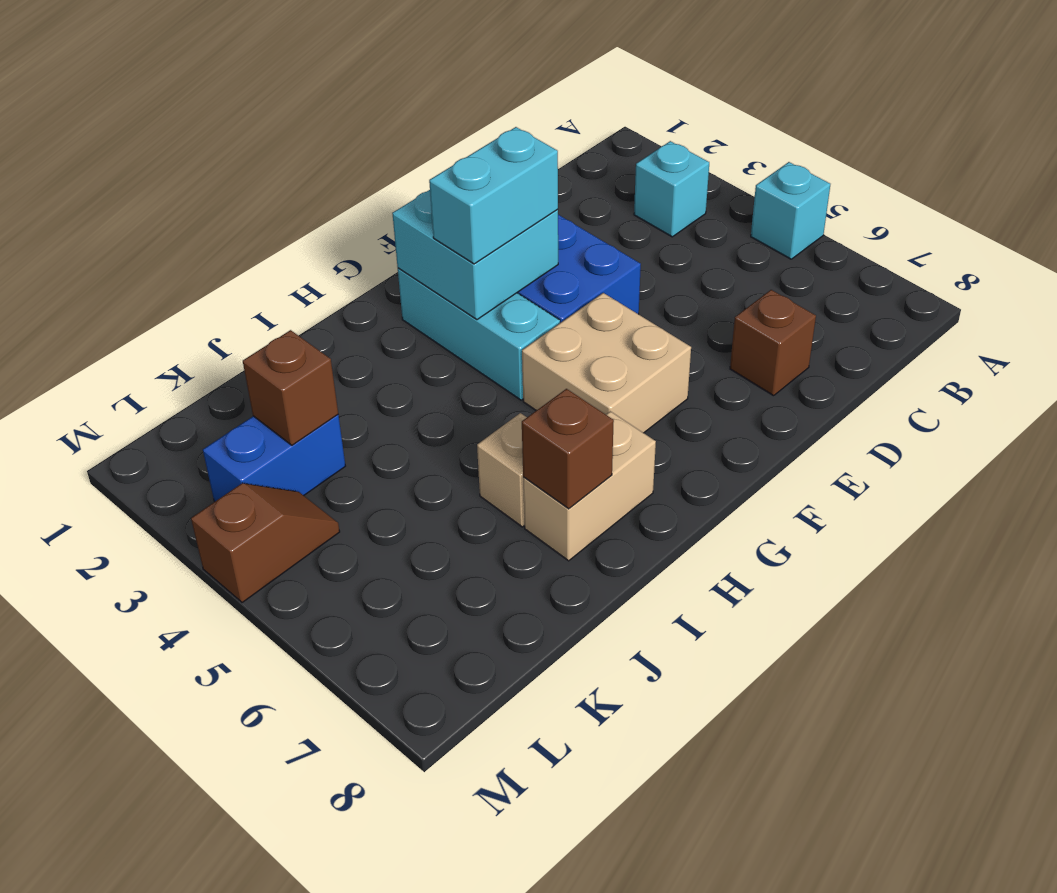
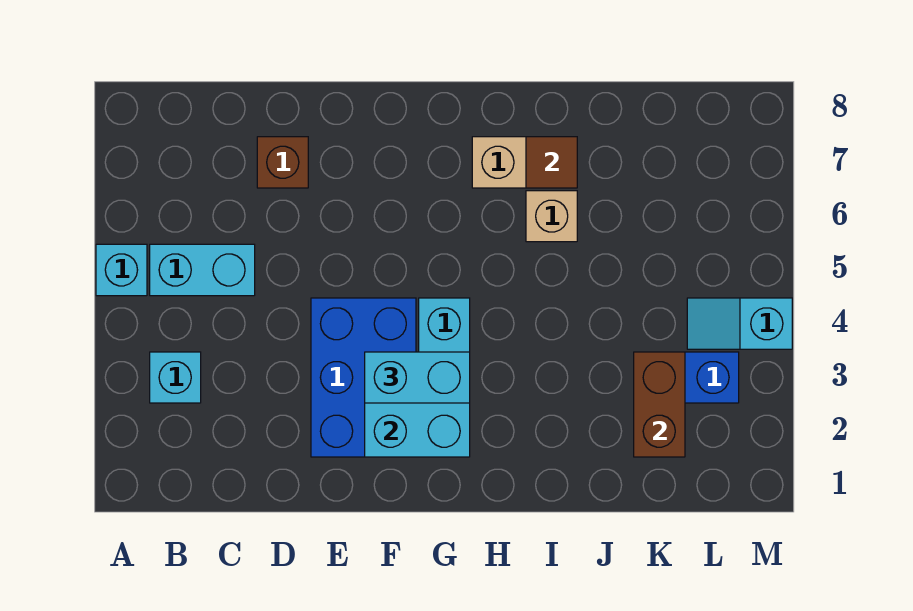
none -> cyan brick B5:C5 level 1
tan brick F5:G6 level 1 -> none
brown brick I7 level 2 -> brown tile I7 level 2
brown brick K3 level 2 -> brown brick K2:K3 level 2
brown slope L4:M4 level 1 top M -> cyan slope L4:M4 level 1 top M

